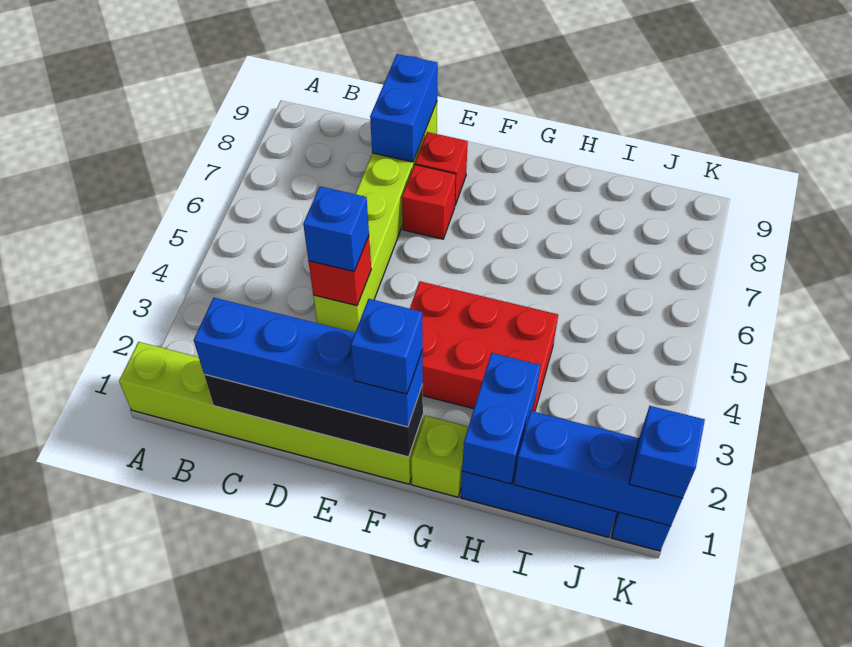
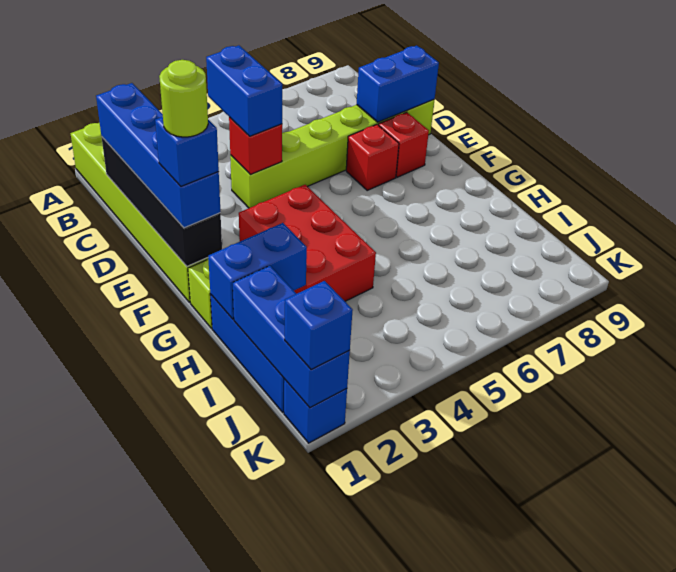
blue brick D4 level 3 -> blue brick C4:D4 level 3
none -> lime round brick F1 level 5

